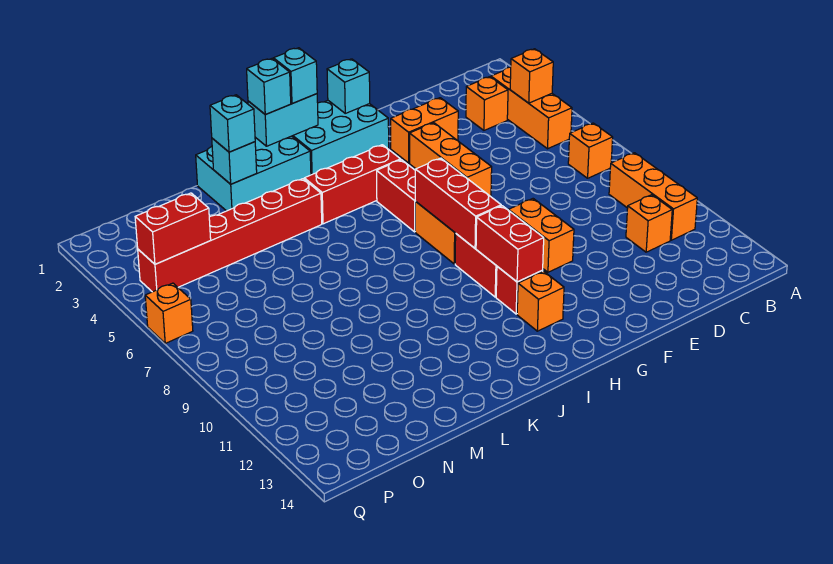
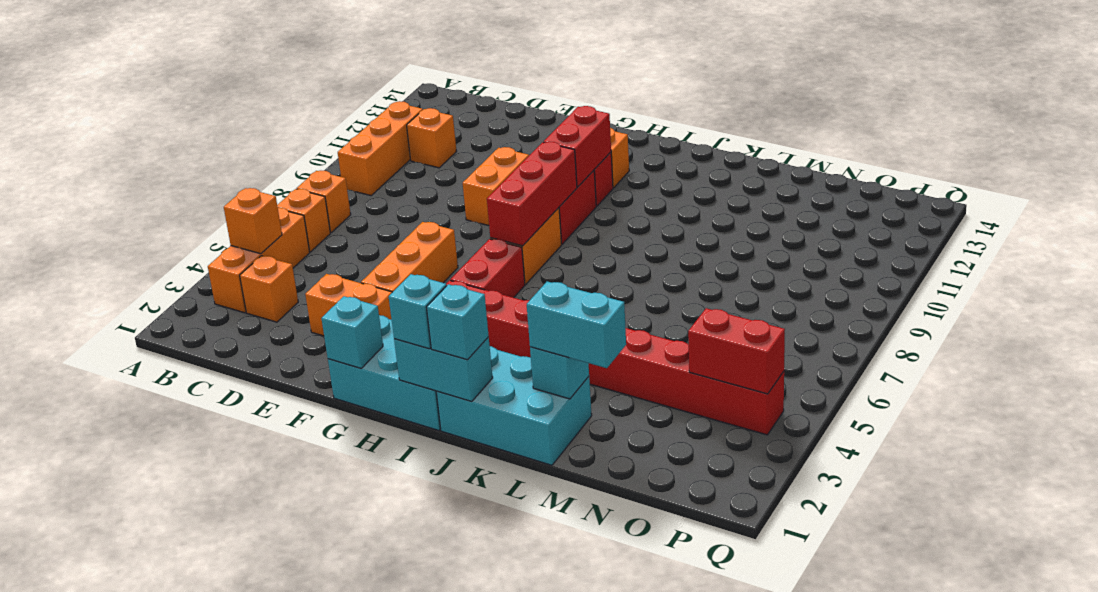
cyan brick L2 level 3 -> cyan brick L2:M2 level 3
orange brick Q6 level 1 -> orange brick B6 level 1

